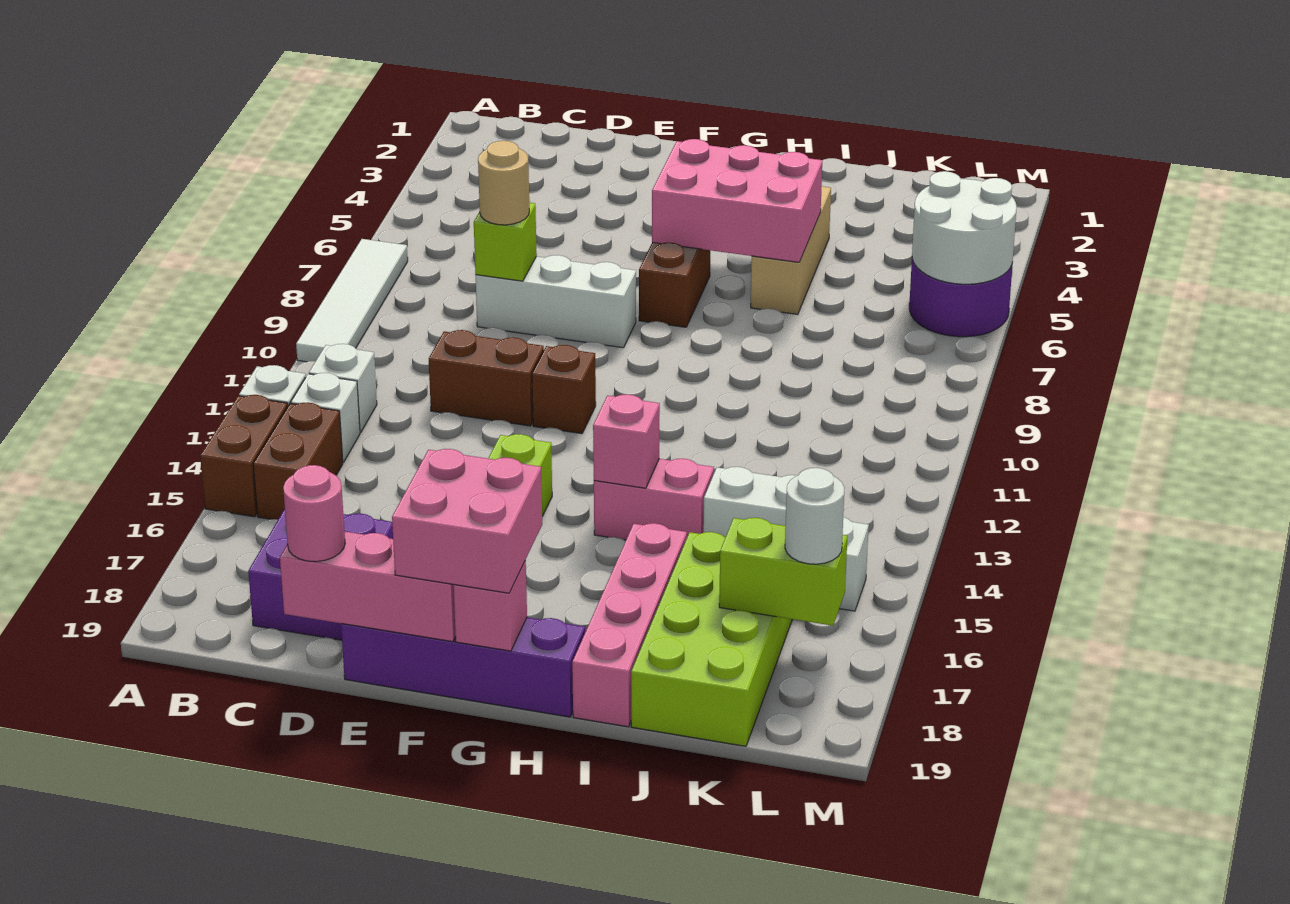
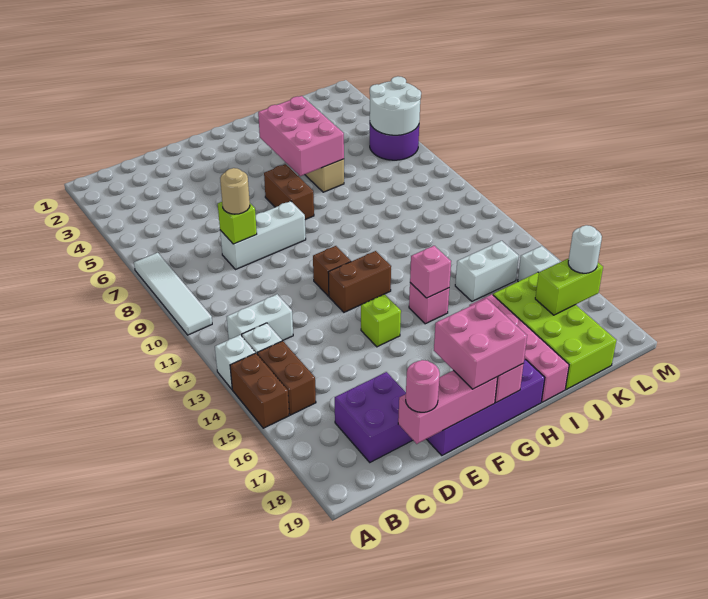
white brick B12 level 1 -> white brick B12:C12 level 1
brown brick D11:E11 level 1 -> brown brick F12:G12 level 1
pink brick G5:I6 level 2 -> pink brick H4:I6 level 2
pink brick H14:I14 level 1 -> pink brick H14 level 1

